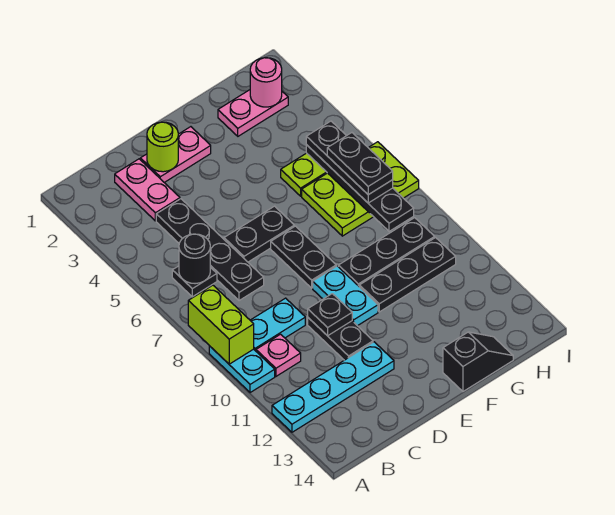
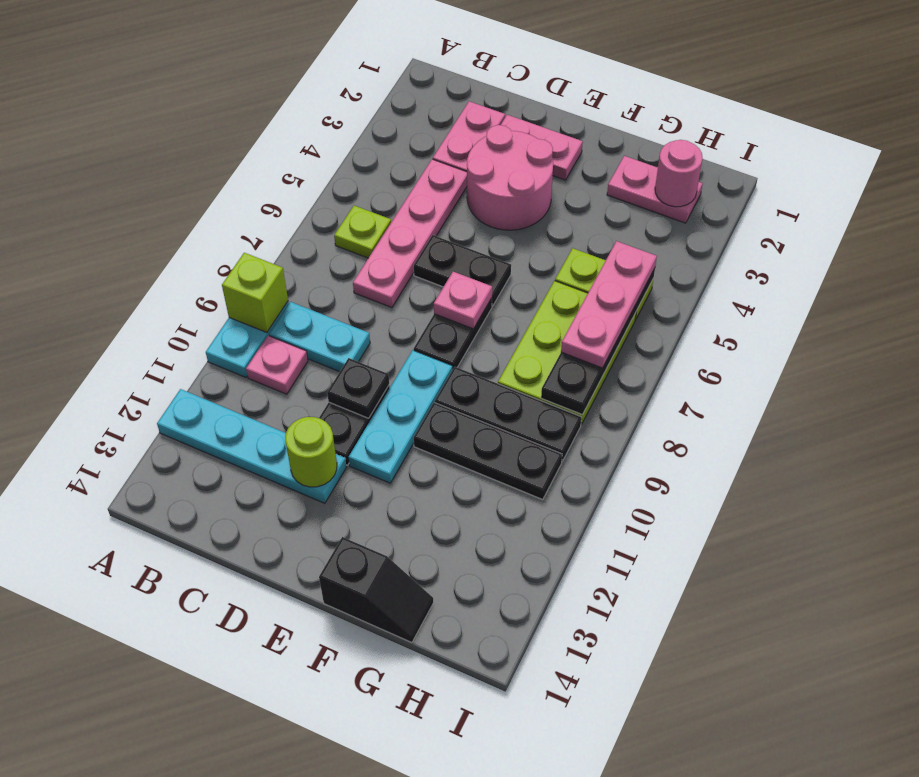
lime brick A8:A9 level 2 -> lime brick A9 level 2
black plate B6 level 1 -> lime plate B6 level 1
black round brick B6 level 2 -> none
black plate C4:C7 level 1 -> pink plate C4:C7 level 1
lime round brick D2 level 2 -> lime round brick D12 level 2
none -> pink round brick D3:E4 level 1
none -> pink plate E7 level 2
cyan plate E9:E10 level 1 -> cyan plate E9:E11 level 1
lime plate G6:I7 level 1 -> lime plate G6:H8 level 1
black plate H5:H7 level 3 -> pink plate H5:H7 level 3
black plate H6:H7 level 4 -> none

